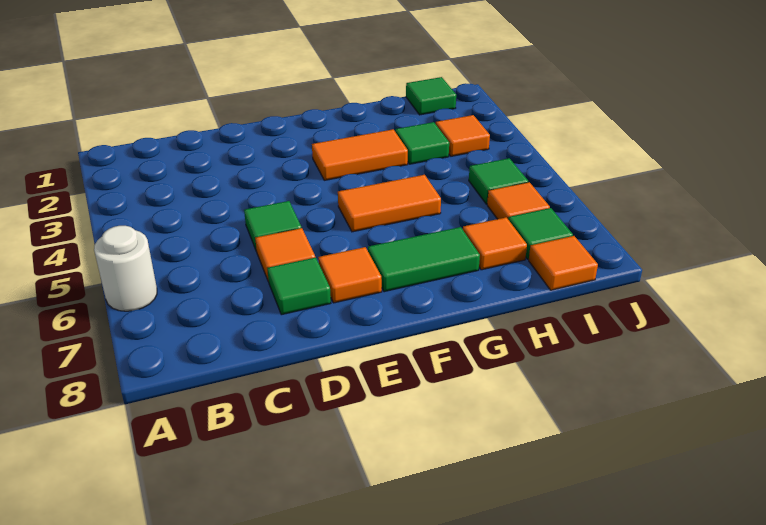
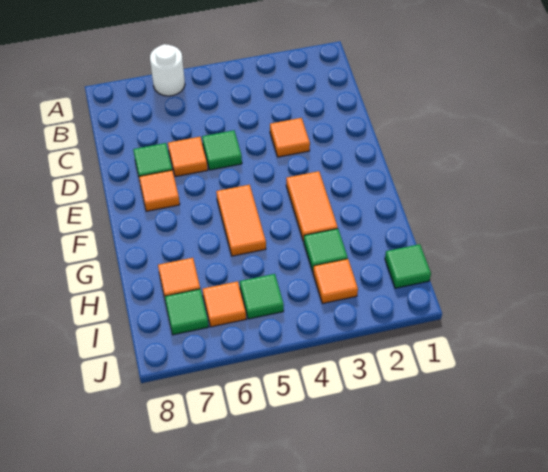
green tile F7:G7 level 1 -> none
orange tile I8 level 1 -> orange tile D3 level 1

